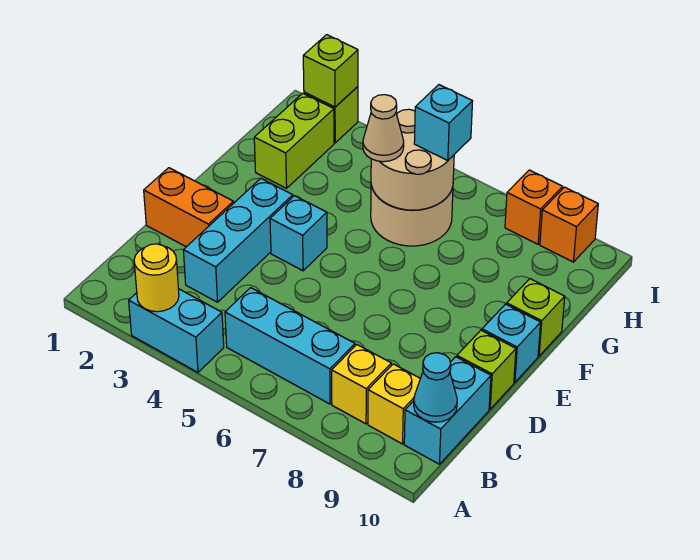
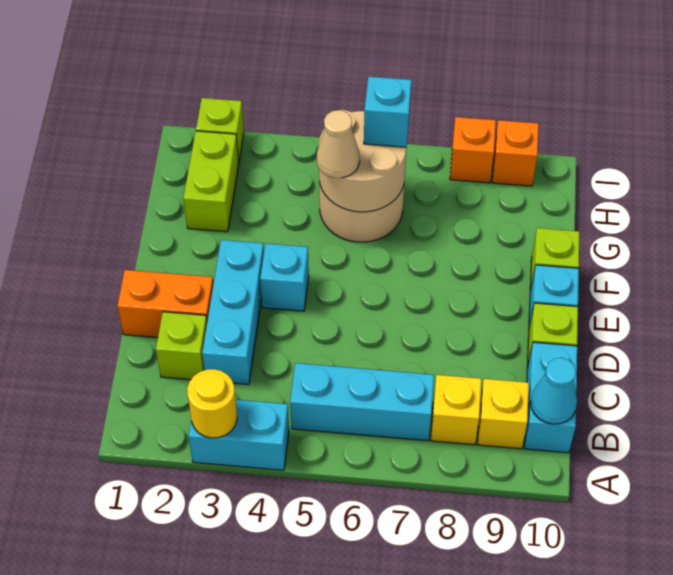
lime brick I2 level 2 -> lime brick C2 level 1

